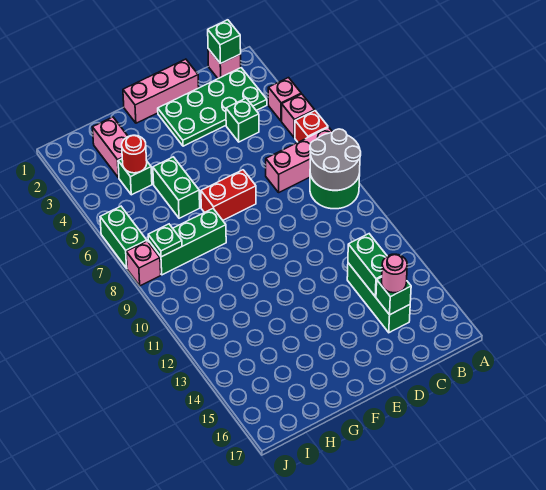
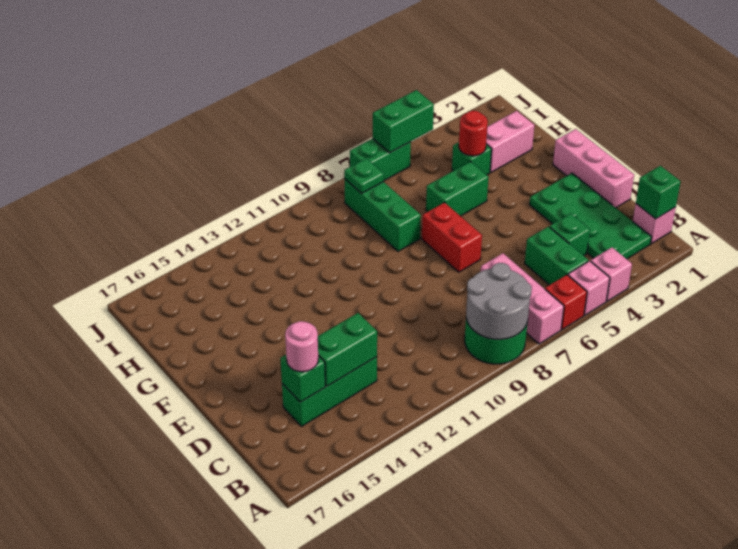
none -> green brick B5:C5 level 1
none -> green brick J5:J6 level 2
pink brick J8 level 1 -> none

